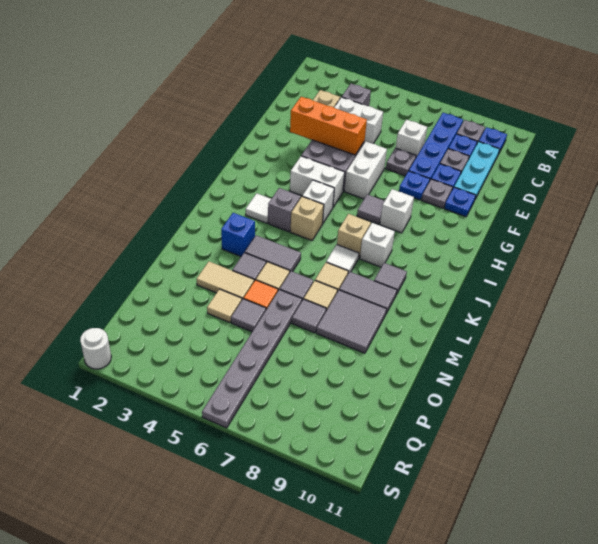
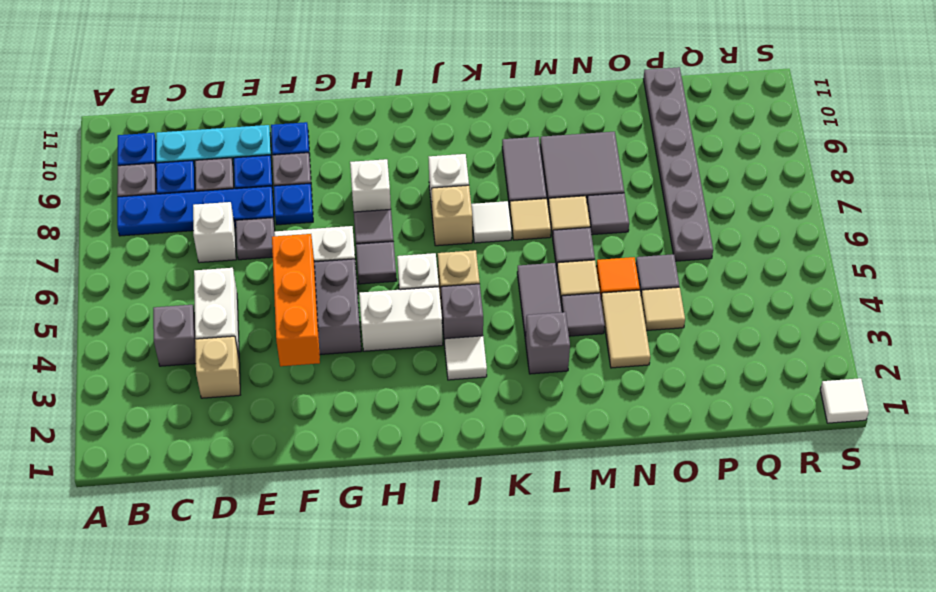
white brick H4:H5 level 1 -> white brick H4:I4 level 1
grey tile K9 level 1 -> grey tile H6 level 1
blue brick L3 level 1 -> grey brick L3 level 1
grey plate N6:S6 level 1 -> grey plate P6:P11 level 1
white round brick S1 level 1 -> white tile S1 level 1

